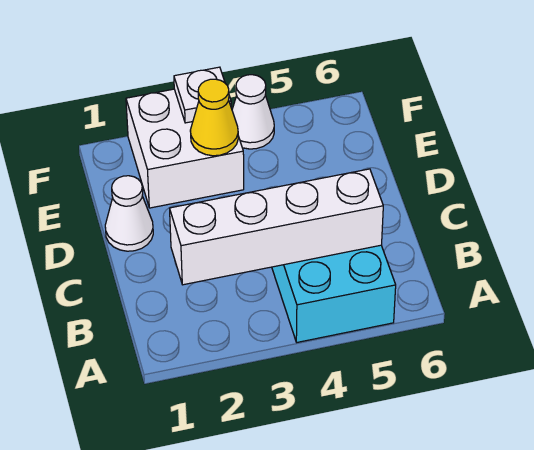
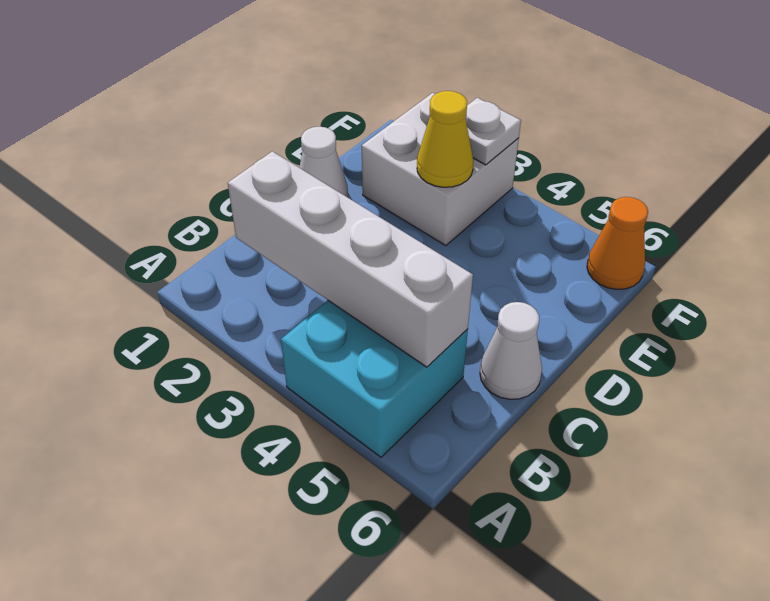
white cone F4 level 1 -> white cone C6 level 1
none -> orange cone F6 level 1

